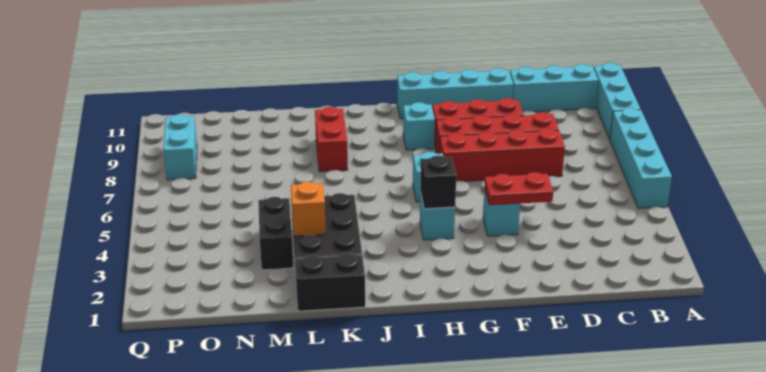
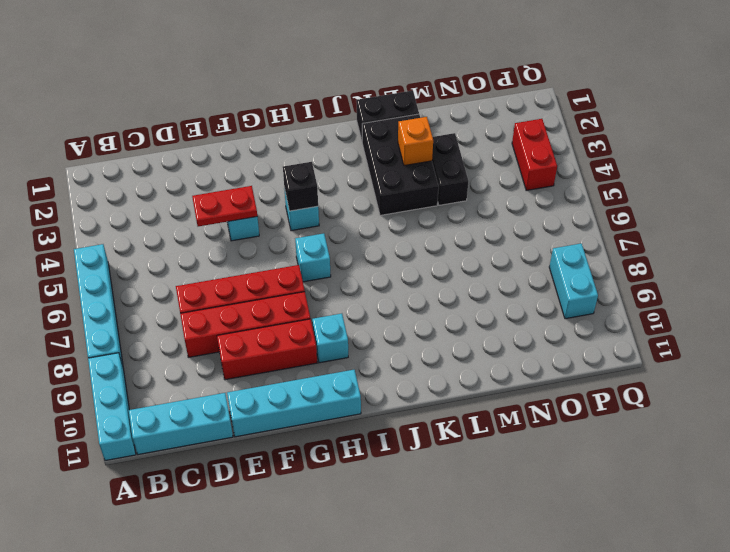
red brick K8:K9 level 1 -> red brick P3:P4 level 1

